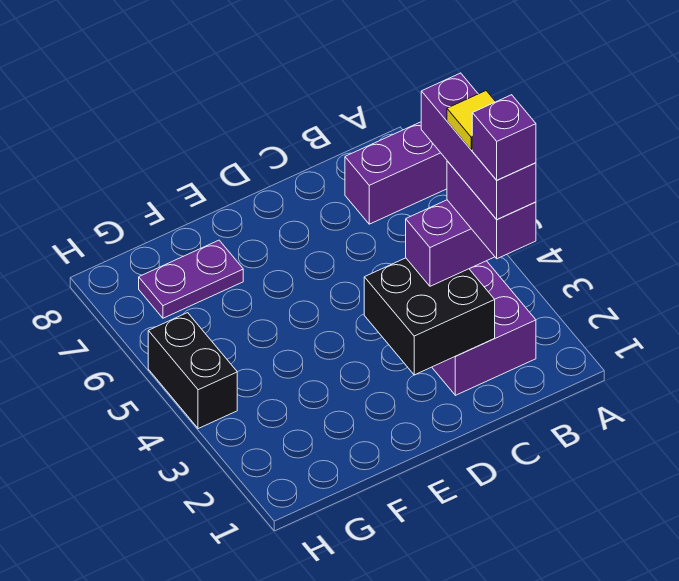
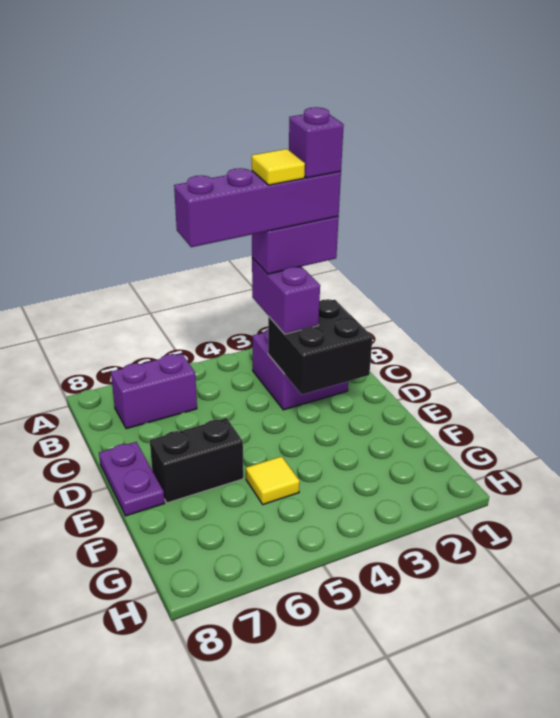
purple brick A7:B7 level 1 -> purple brick B6:B7 level 1
purple brick B2:B4 level 5 -> purple brick B2:B5 level 5
none -> yellow tile F5 level 1
purple plate F7:G7 level 1 -> purple plate D8:E8 level 1
black brick H4:H5 level 1 -> black brick E6:E7 level 1

